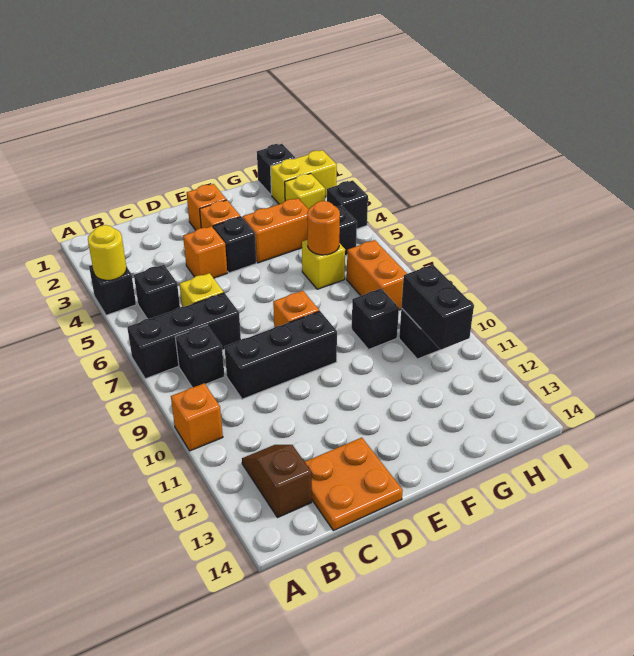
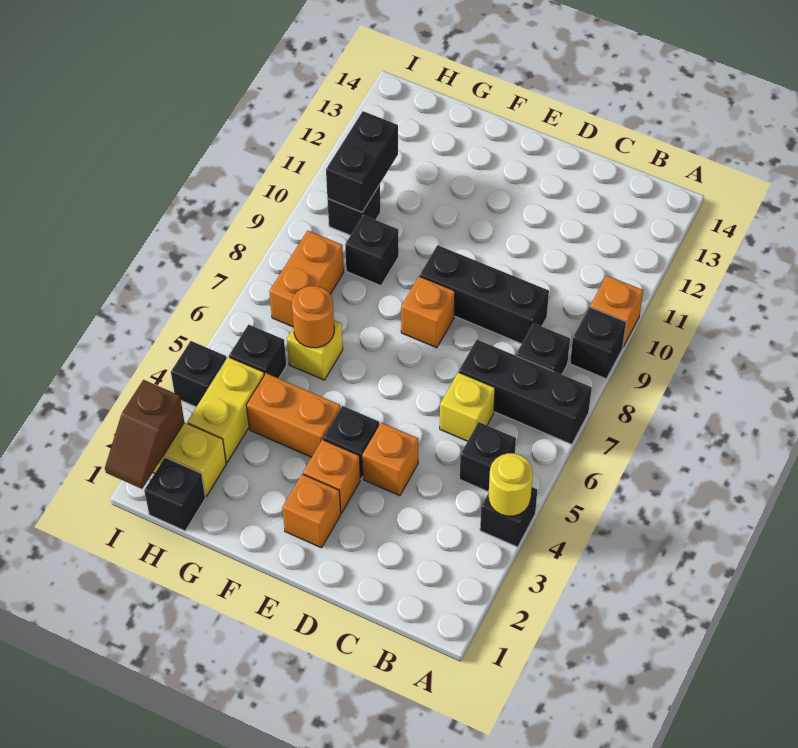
none -> black brick A9 level 1
brown slope B12:B13 level 1 top 13 -> brown slope I1:I2 level 2 top 2
orange plate C13:D14 level 1 -> none
yellow brick H3 level 1 -> yellow brick H3:H4 level 1

